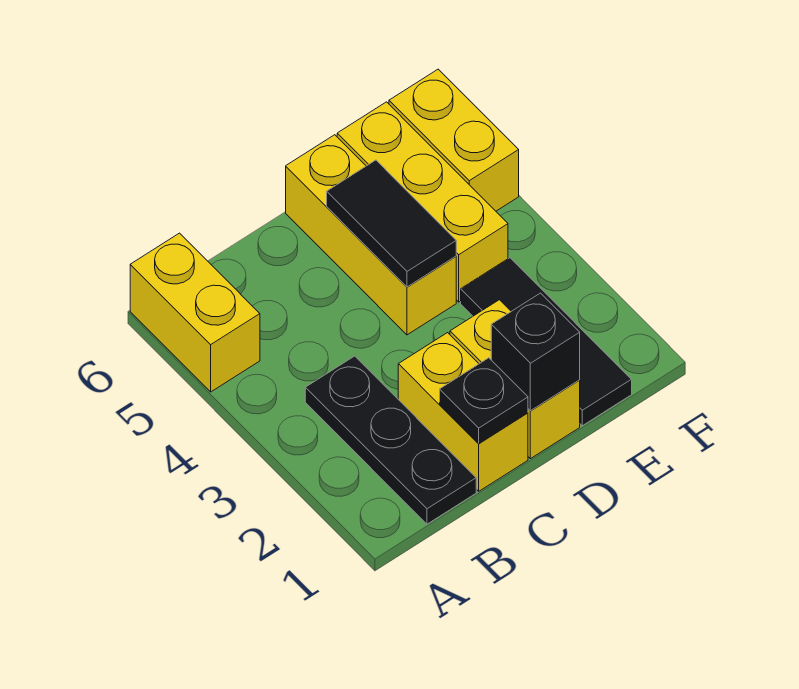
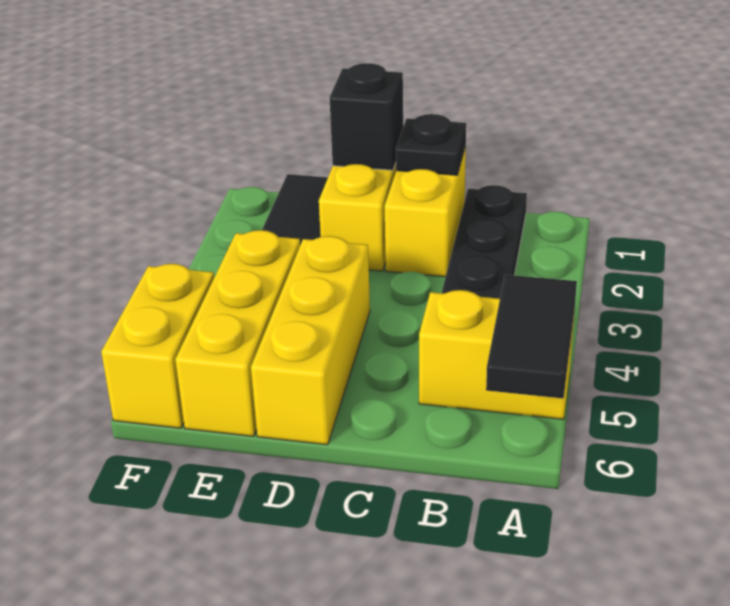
yellow brick A5:A6 level 1 -> yellow brick A5:B5 level 1
black tile D4:D5 level 2 -> black tile A5:A6 level 2

